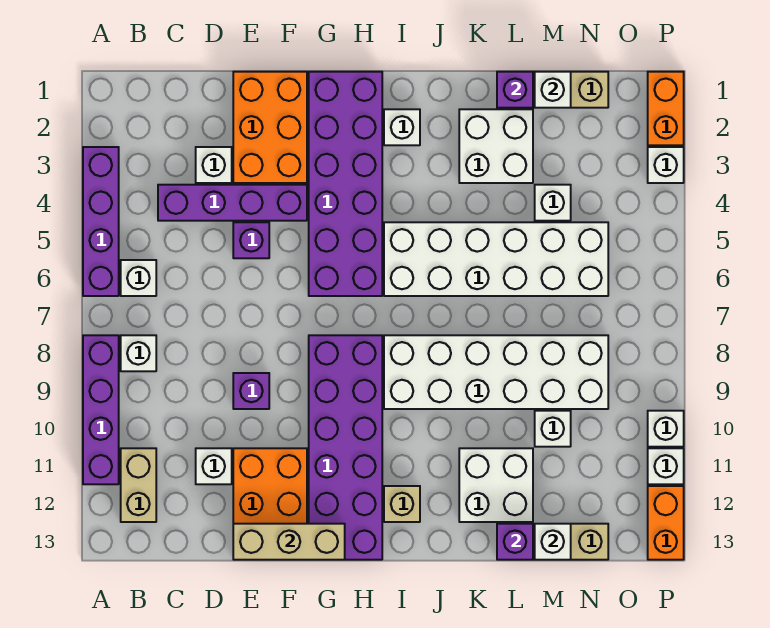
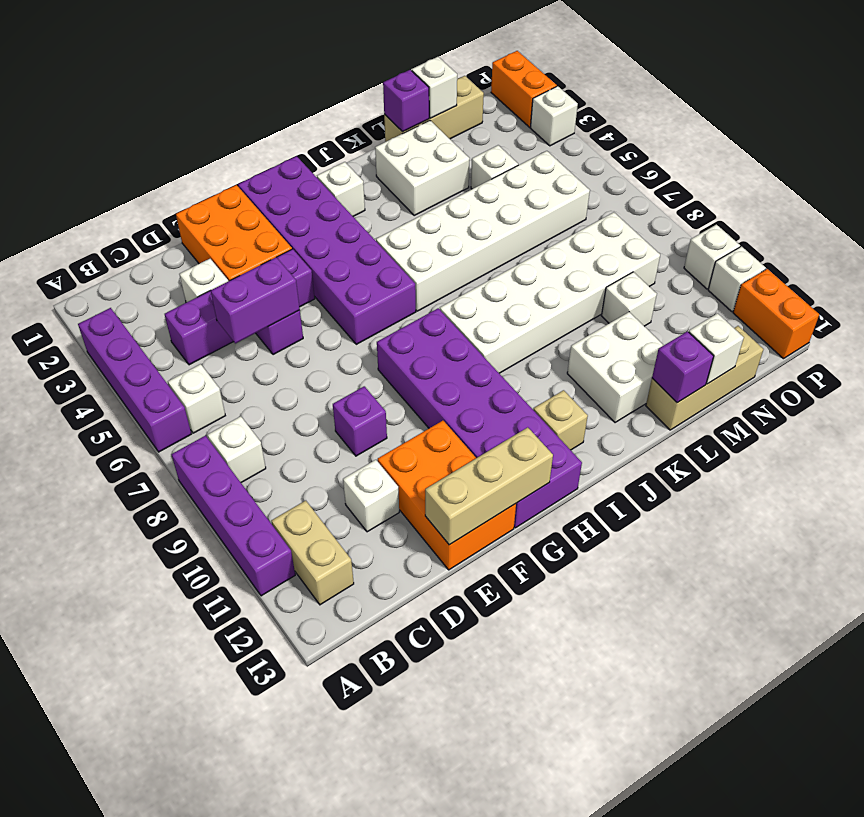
none -> purple brick D5:E5 level 2

